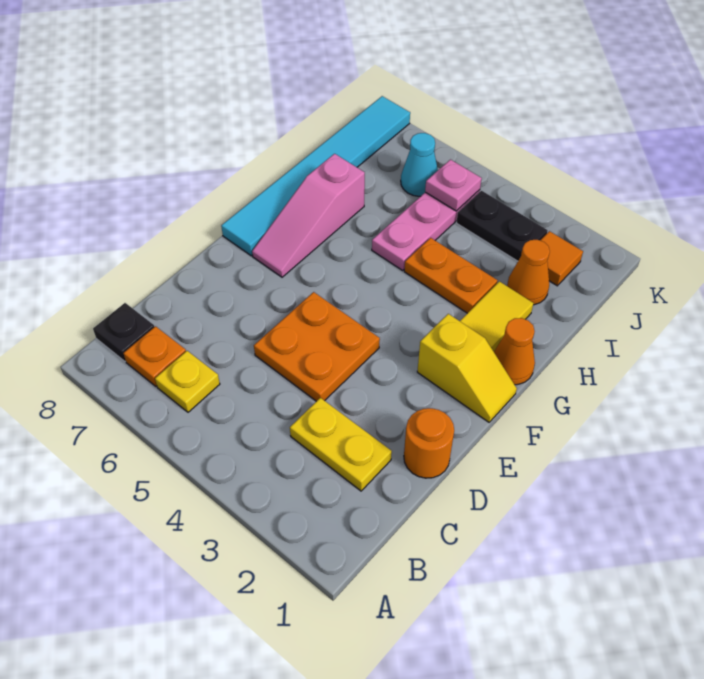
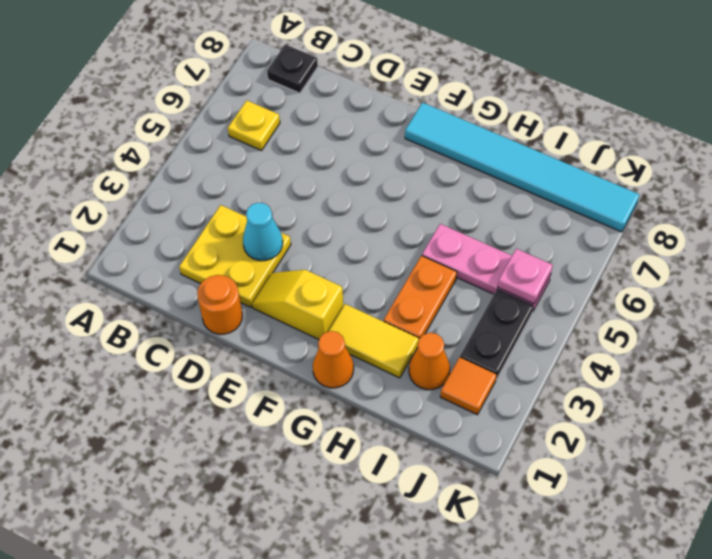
orange plate B7 level 1 -> none
yellow plate C2:C3 level 1 -> yellow plate C2:D3 level 1
orange plate D4:E5 level 1 -> none
yellow slope F1:F2 level 1 top 2 -> yellow slope E2:F2 level 1 top F
pink slope F7:H7 level 1 top H -> none
cyan cone J6 level 1 -> cyan cone D3 level 2

